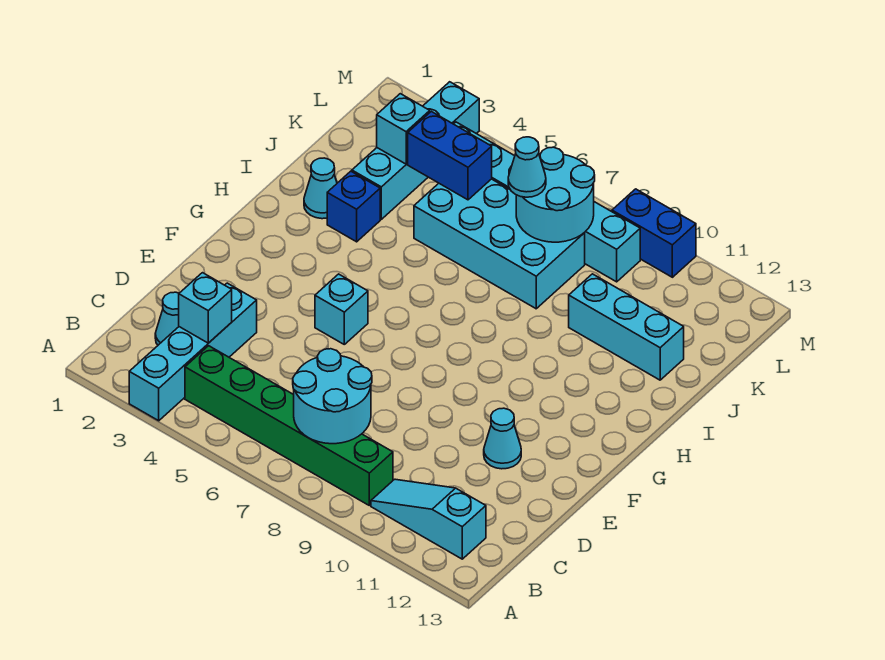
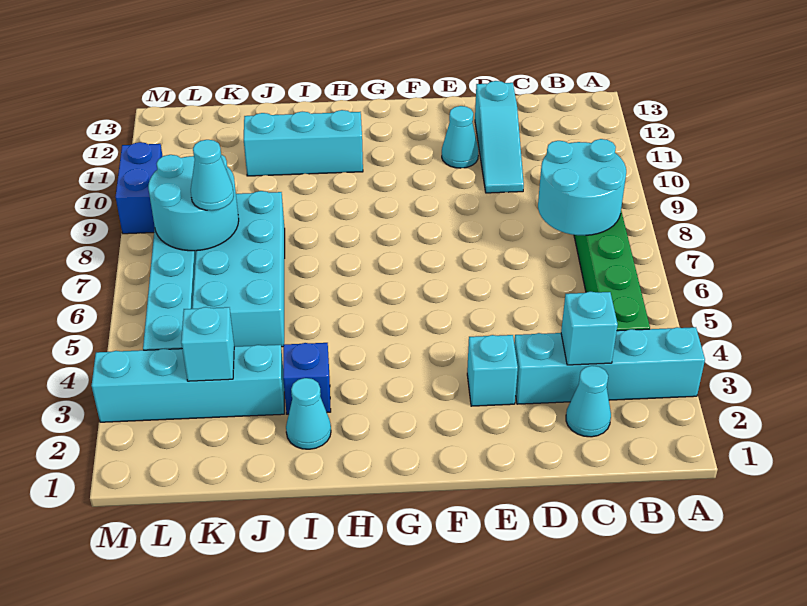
cyan slope B10:B12 level 1 top 12 -> cyan slope D10:D12 level 1 top 12
cyan brick F5 level 1 -> cyan brick E3 level 1
cyan brick J10:J12 level 1 -> cyan brick H11:J11 level 1
blue brick K4:K5 level 2 -> none

